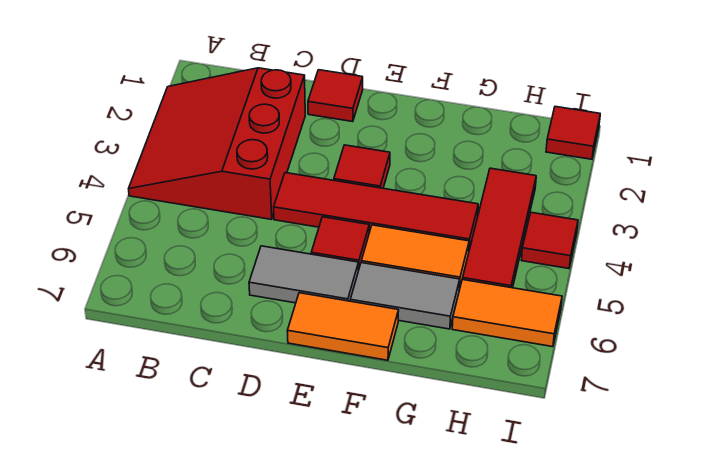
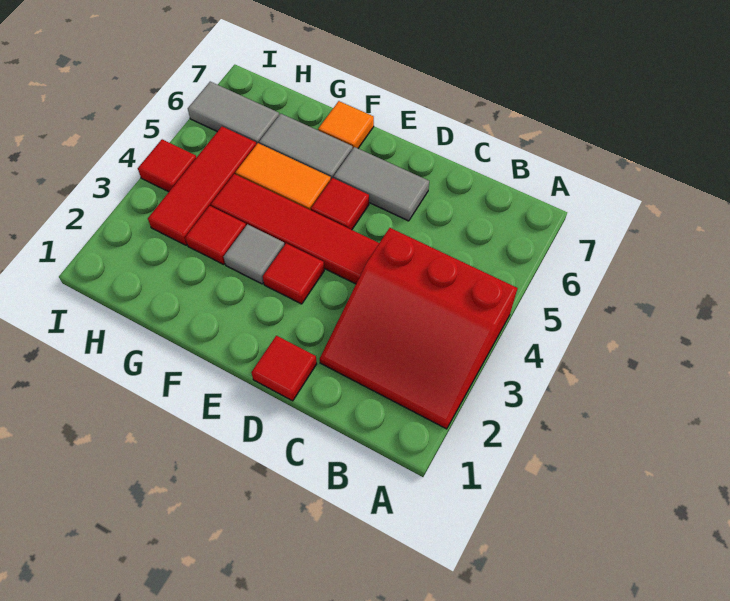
red slope A2:C4 level 1 top C -> red slope A2:C4 level 1 top 4
orange tile E7:F7 level 1 -> orange tile F7 level 1
none -> grey tile F3 level 1
orange tile H6:I6 level 1 -> grey tile H6:I6 level 1
red tile I1 level 1 -> red tile G3 level 1

